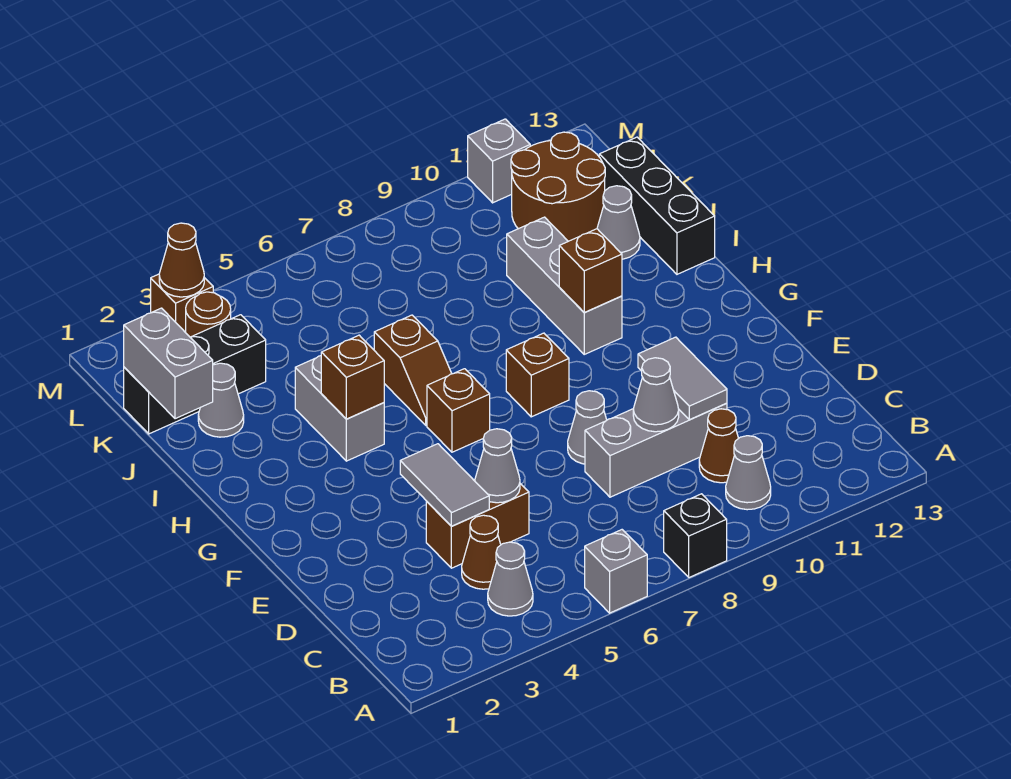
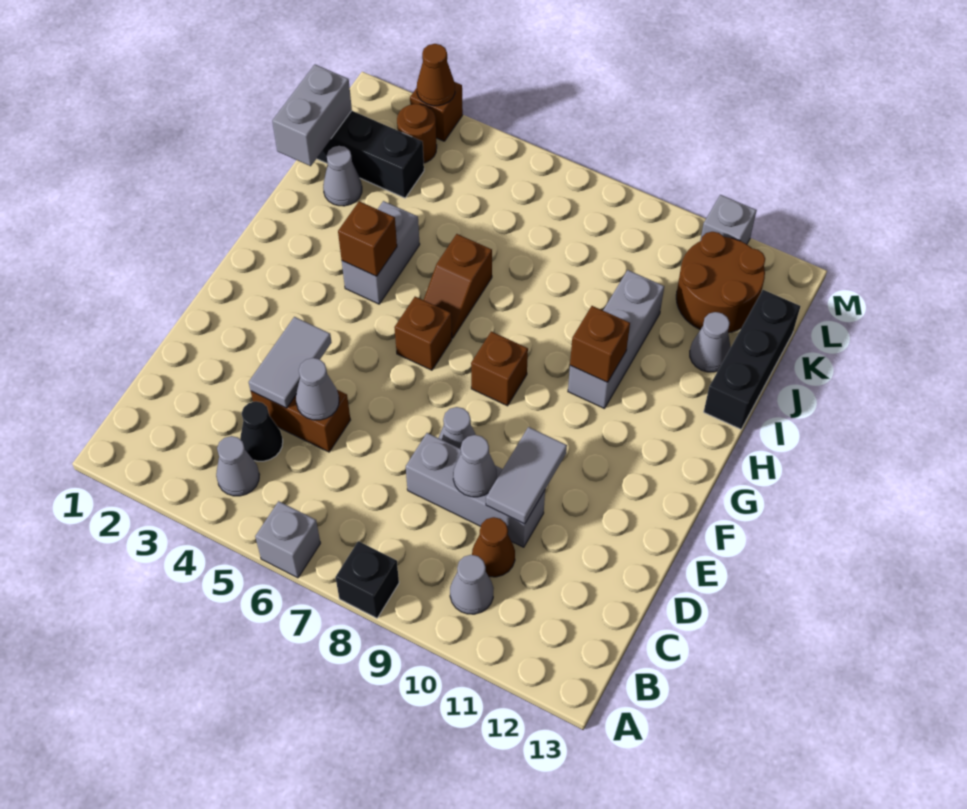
brown cone C4 level 1 -> black cone C4 level 1

